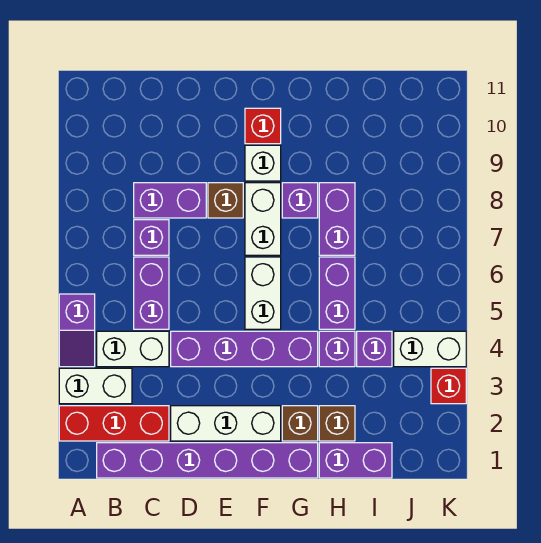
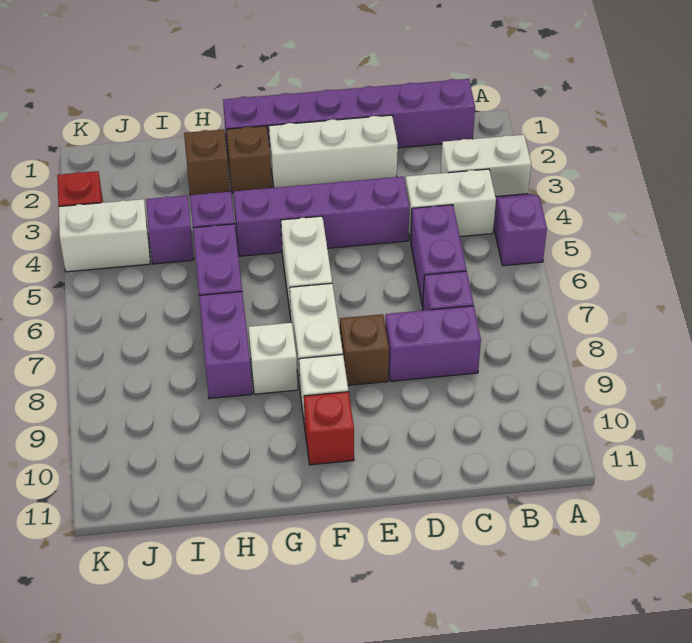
red brick A2:C2 level 1 -> none
purple brick G8 level 1 -> white brick G8 level 1
purple brick H1:I1 level 1 -> none

